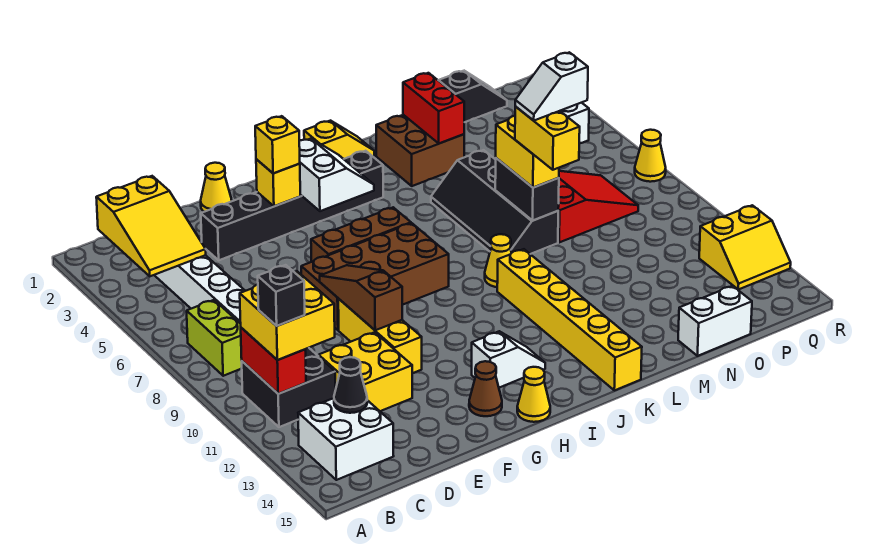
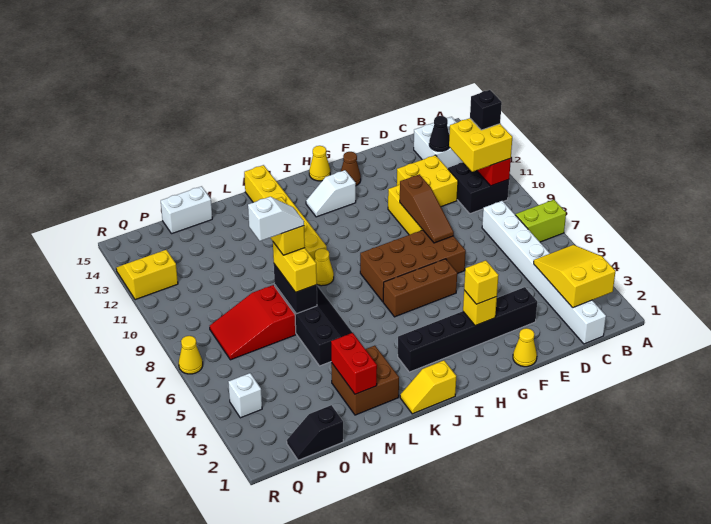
lime brick B7:B8 level 1 -> lime brick A7:B7 level 1
white slope H3:I4 level 2 top H -> none

